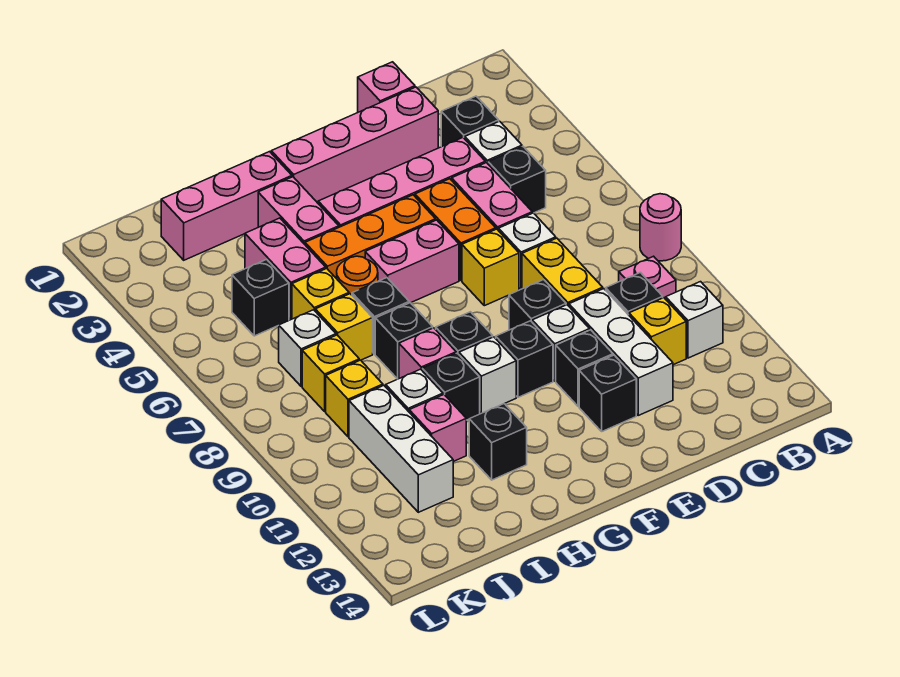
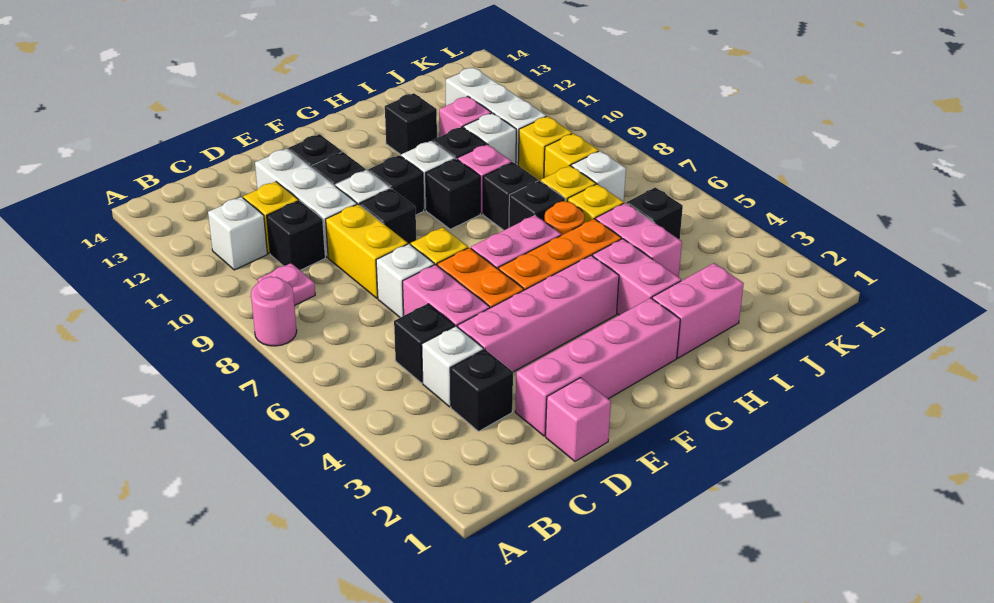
pink brick H2:J2 level 1 -> pink brick H2:I2 level 1

